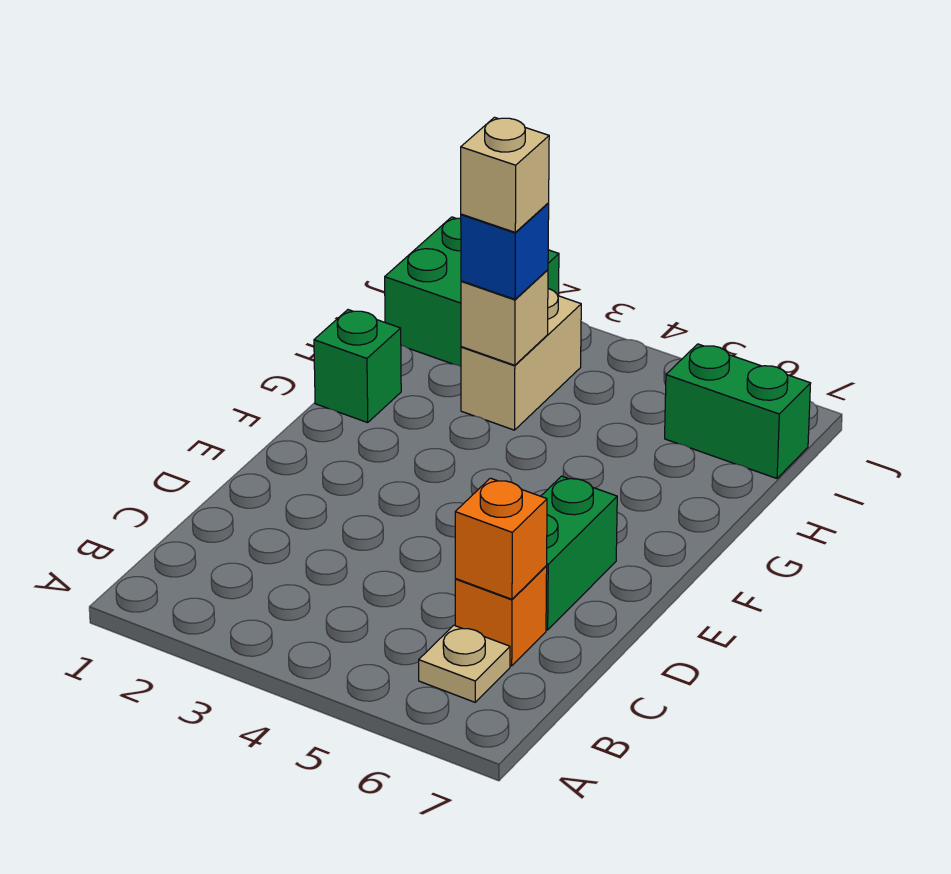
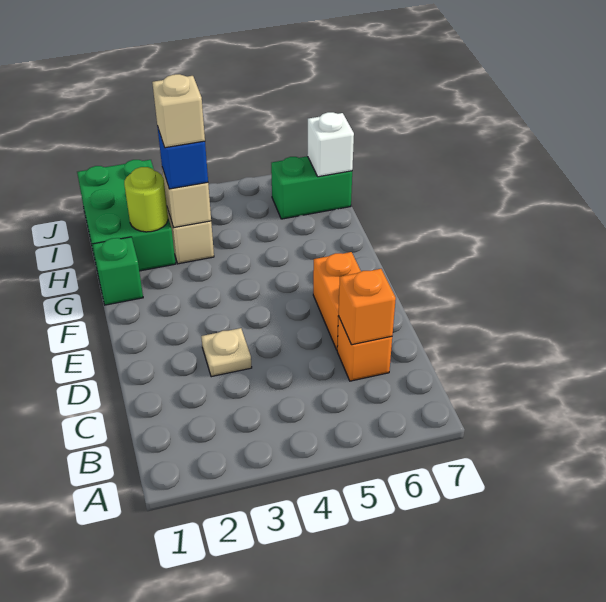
tan plate B6 level 1 -> tan plate D3 level 1
green brick D6:E6 level 1 -> orange brick D6:E6 level 1
none -> lime round brick H2 level 2
green brick I1:J2 level 1 -> green brick H1:J2 level 1
none -> white brick I7 level 2

